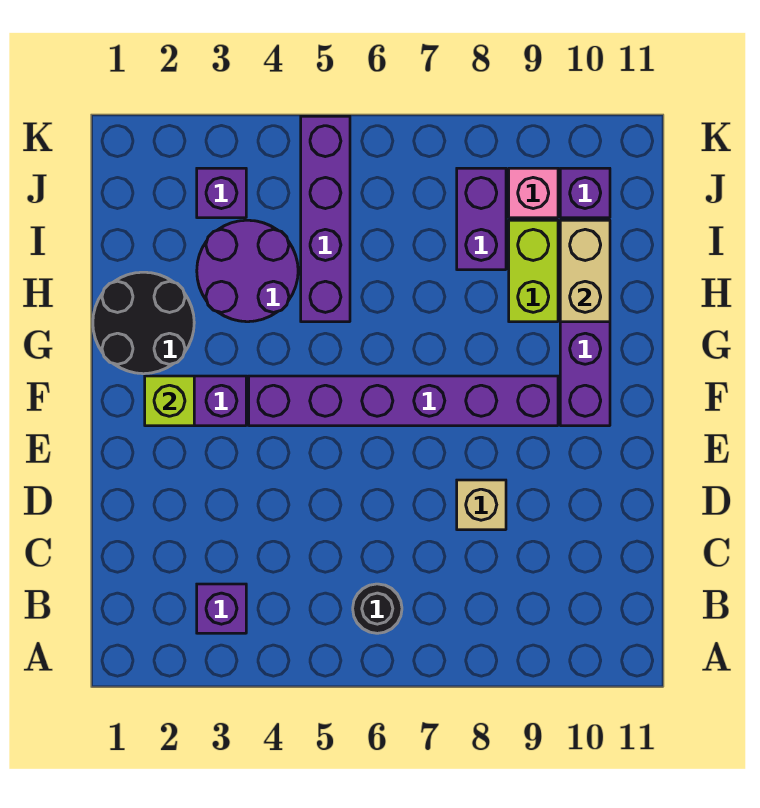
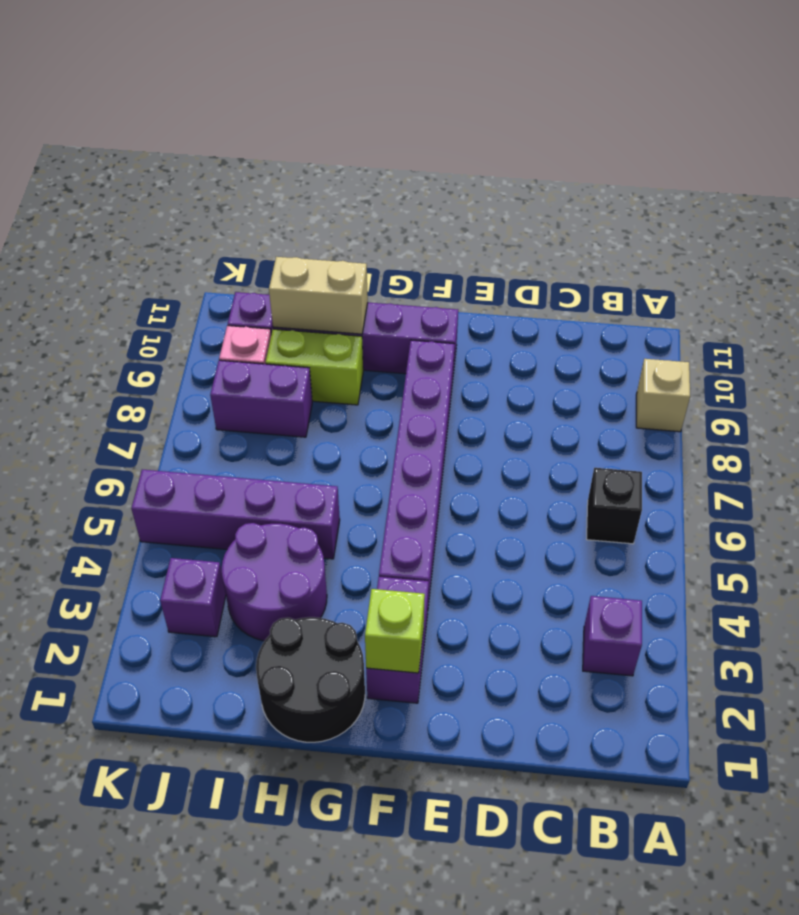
black round brick B6 level 1 -> black brick B6 level 1
tan brick D8 level 1 -> tan brick A9 level 1

